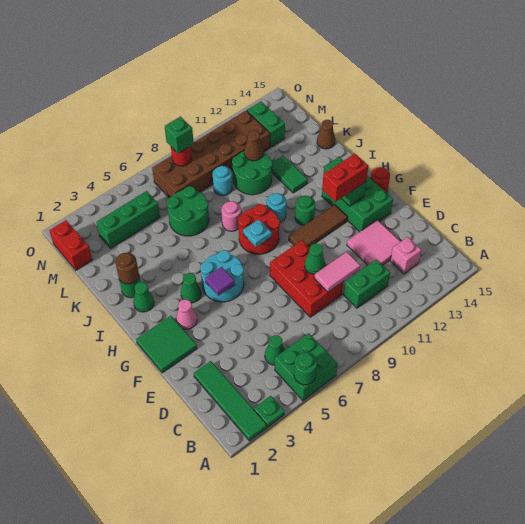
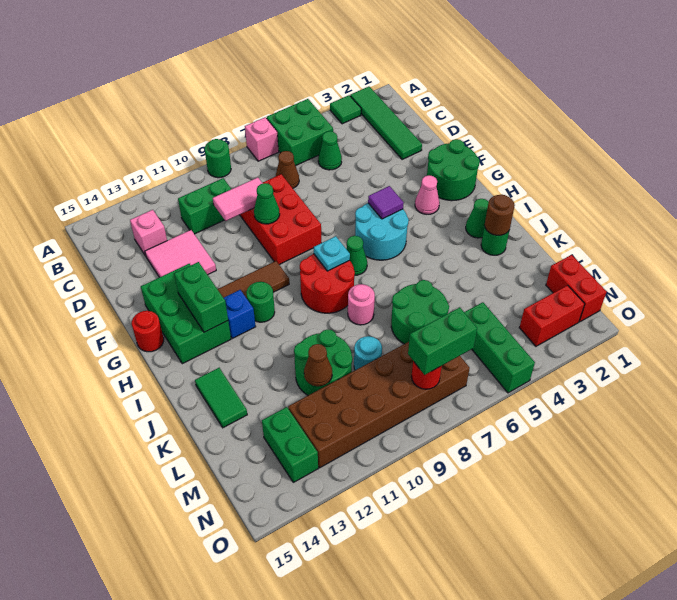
green plate A3 level 1 -> green tile A3 level 1
green round brick A5 level 2 -> green round brick A9 level 1
none -> pink brick A7 level 1
green tile F1:G2 level 1 -> green round brick F1:G2 level 1
red brick G12:G13 level 3 -> red brick N2:N3 level 1
green cone H4 level 1 -> green cone H7 level 1
none -> blue brick H12 level 1
cyan round brick I10 level 1 -> none
green tile J12:K12 level 1 -> green tile J14:K14 level 1
brown cone K15 level 1 -> brown cone C7 level 1
green brick M3:M5 level 1 -> green brick M5:O5 level 1
green brick N8 level 3 -> green brick N7:N8 level 3

